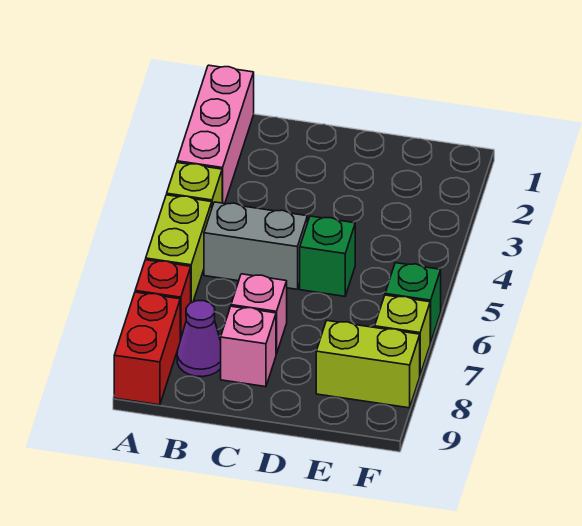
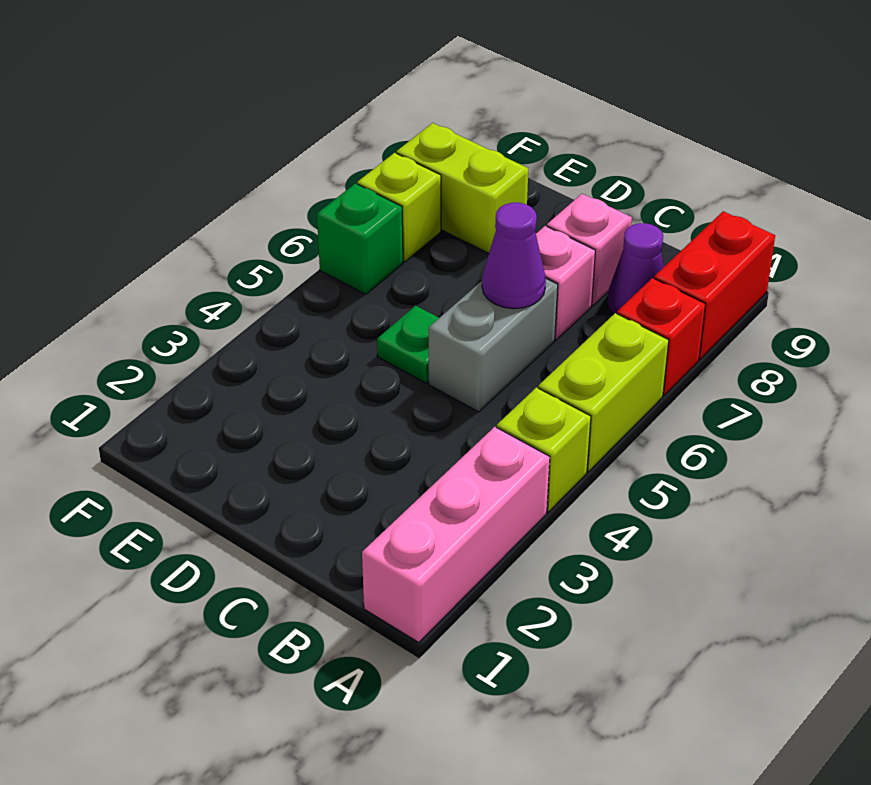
grey brick B5:C5 level 1 -> grey brick C5:C6 level 1
none -> purple cone C6 level 2
green brick D5 level 1 -> green plate D5 level 1

